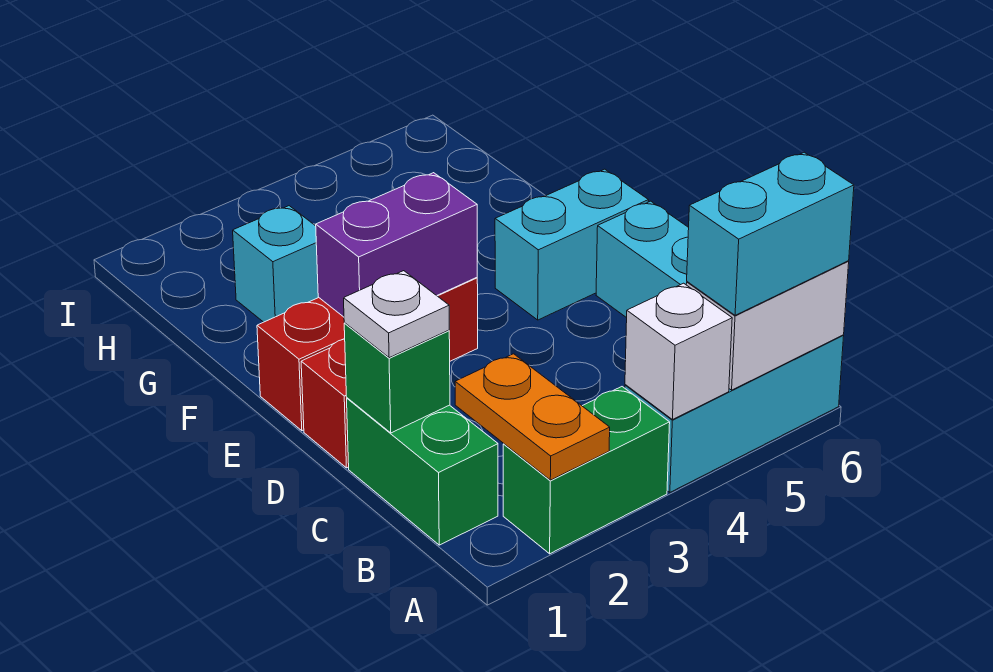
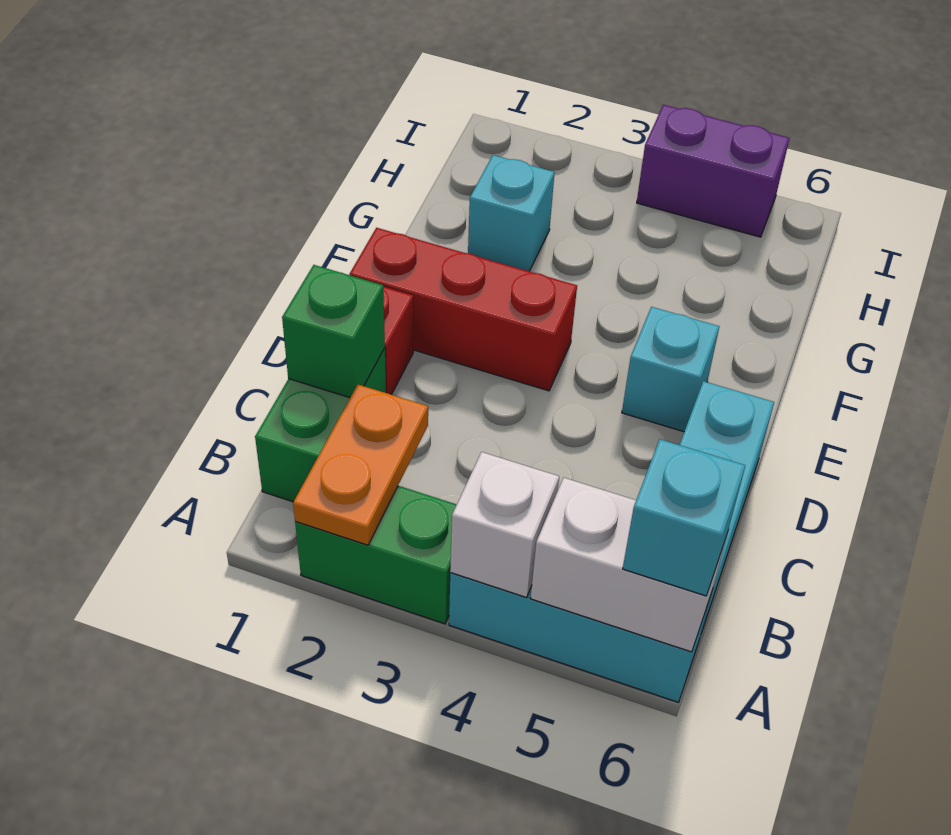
cyan brick A5:A6 level 3 -> cyan brick A6 level 3
white plate C1 level 3 -> none
purple brick E2:E3 level 2 -> purple brick I4:I5 level 1
cyan brick E5:E6 level 1 -> cyan brick E5 level 1

